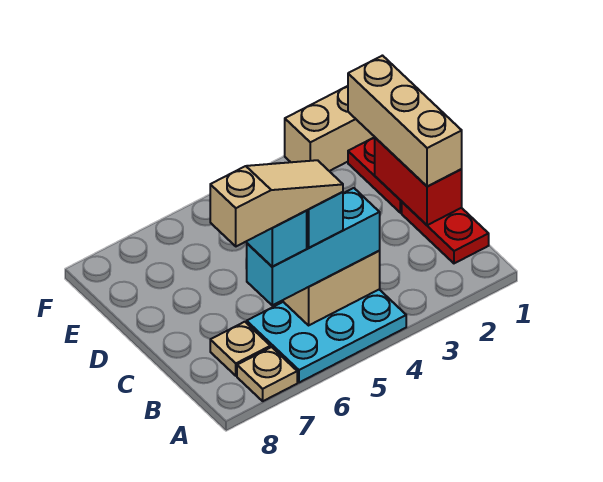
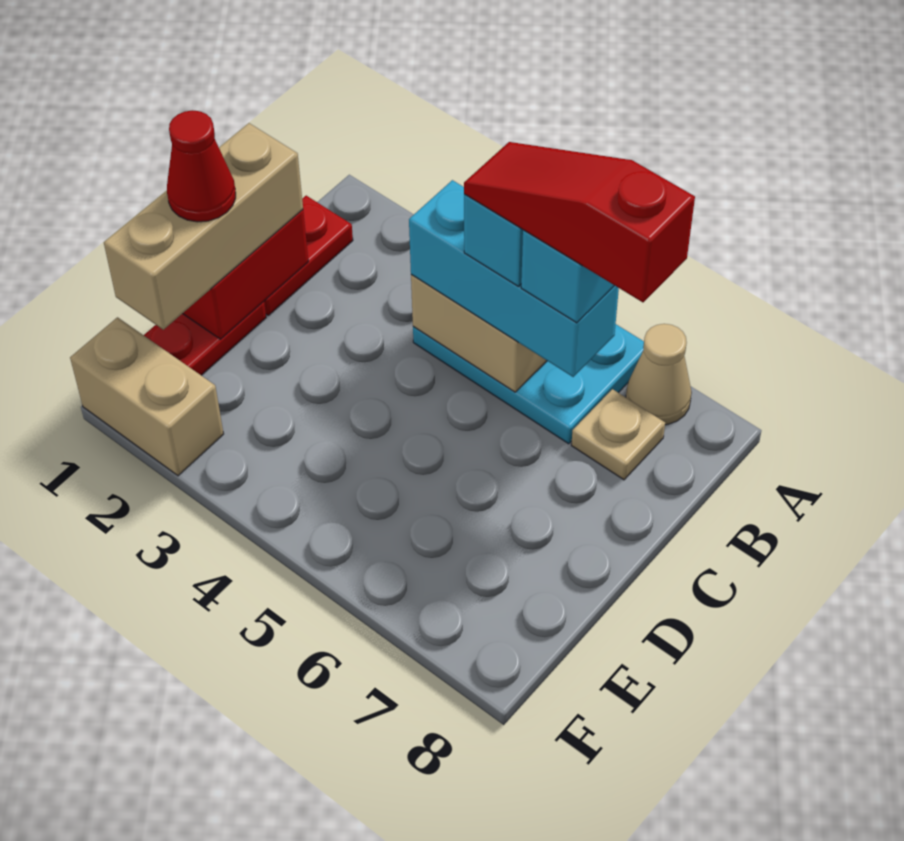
tan plate A7 level 1 -> tan cone A7 level 1
tan slope B5:B7 level 5 top 7 -> red slope B5:B7 level 5 top 7
none -> red cone D1 level 4

